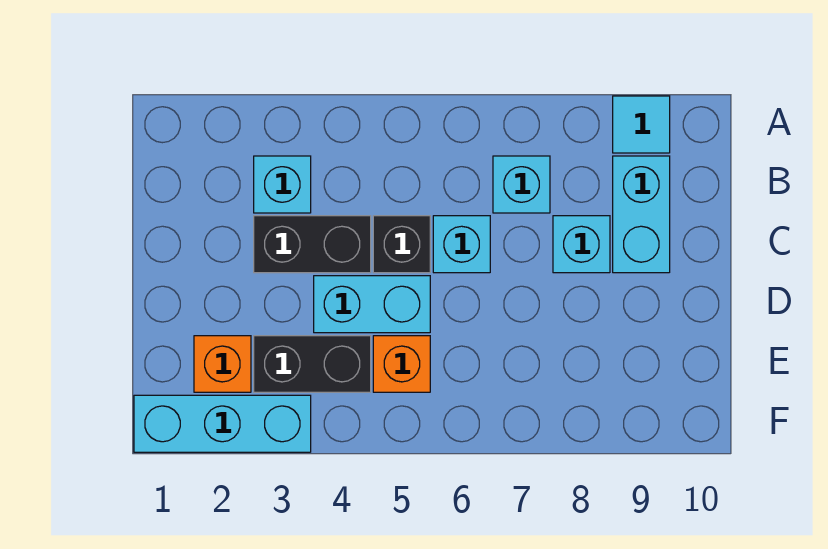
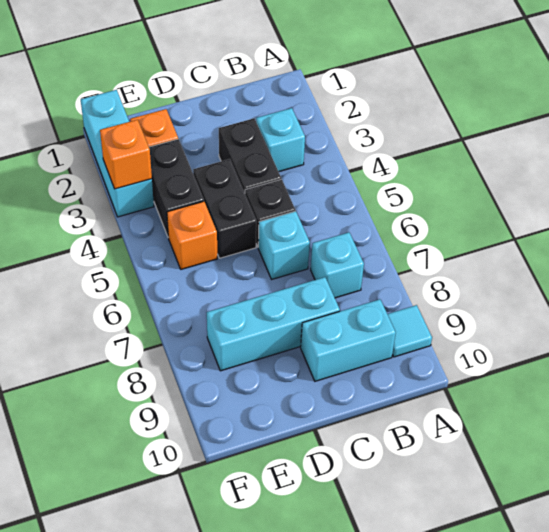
cyan brick C8 level 1 -> cyan brick C8:E8 level 1
cyan brick D4:D5 level 1 -> black brick D4:D5 level 1
none -> orange brick F3 level 2

